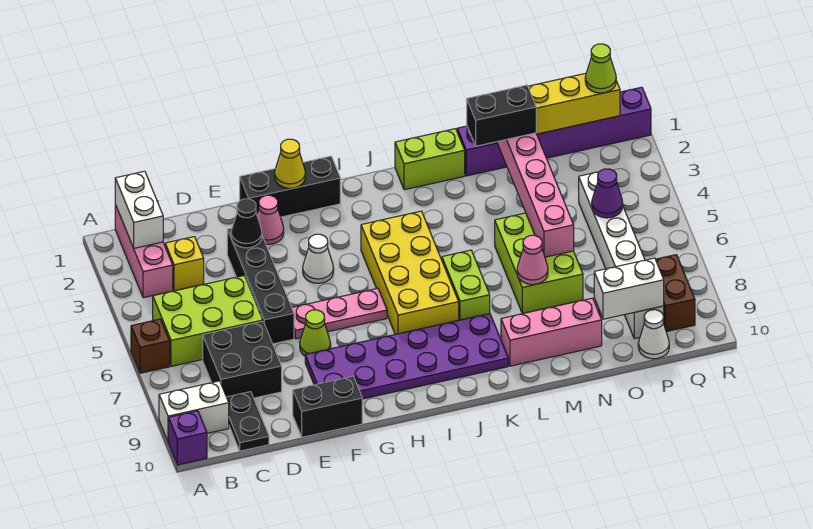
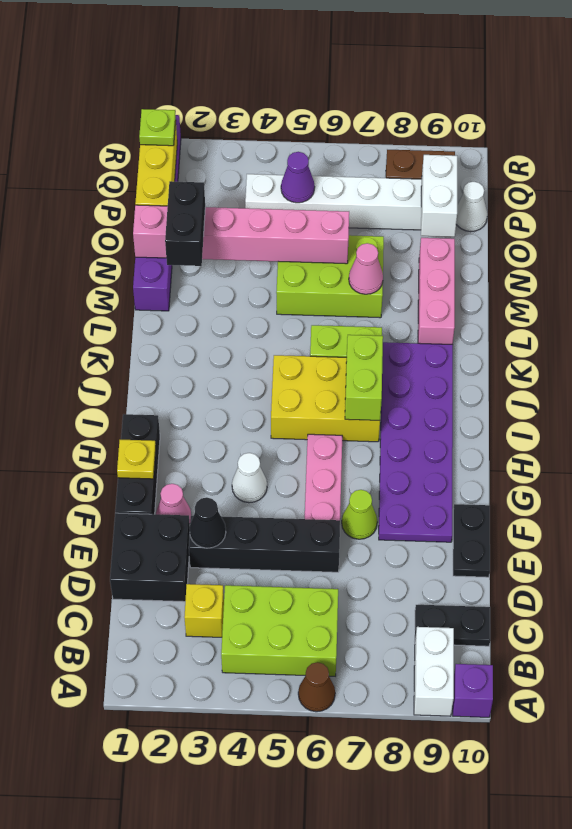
brown brick A6 level 1 -> brown cone A6 level 1
pink brick B1:B3 level 1 -> none
white brick B1:B2 level 2 -> none
lime brick B5:D6 level 1 -> lime brick B4:C6 level 1
black brick C7:D8 level 1 -> black brick D1:E2 level 1
black brick E10:F10 level 1 -> black plate E10:F10 level 1
yellow cone G1 level 2 -> yellow plate G1 level 2
yellow brick I4:J7 level 1 -> yellow brick I5:J7 level 1
lime brick K1:L1 level 1 -> lime brick I7:J7 level 2
lime cone Q1 level 3 -> lime plate Q1 level 3

